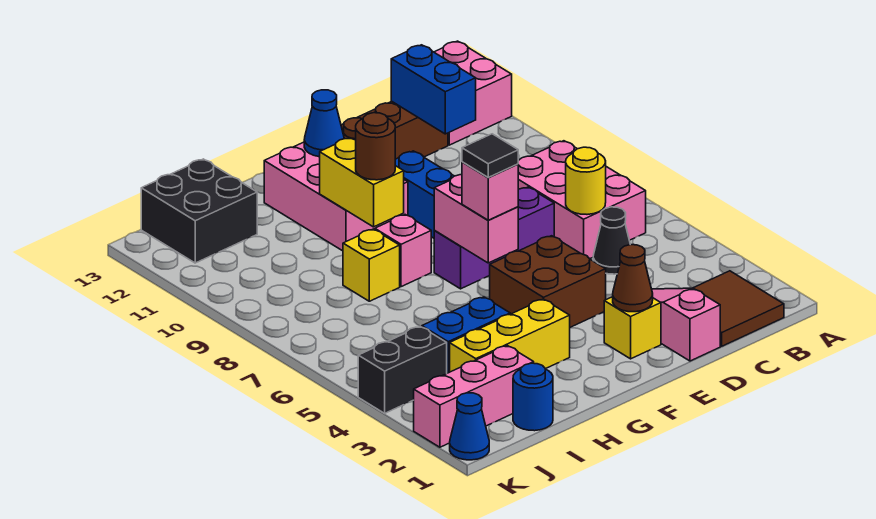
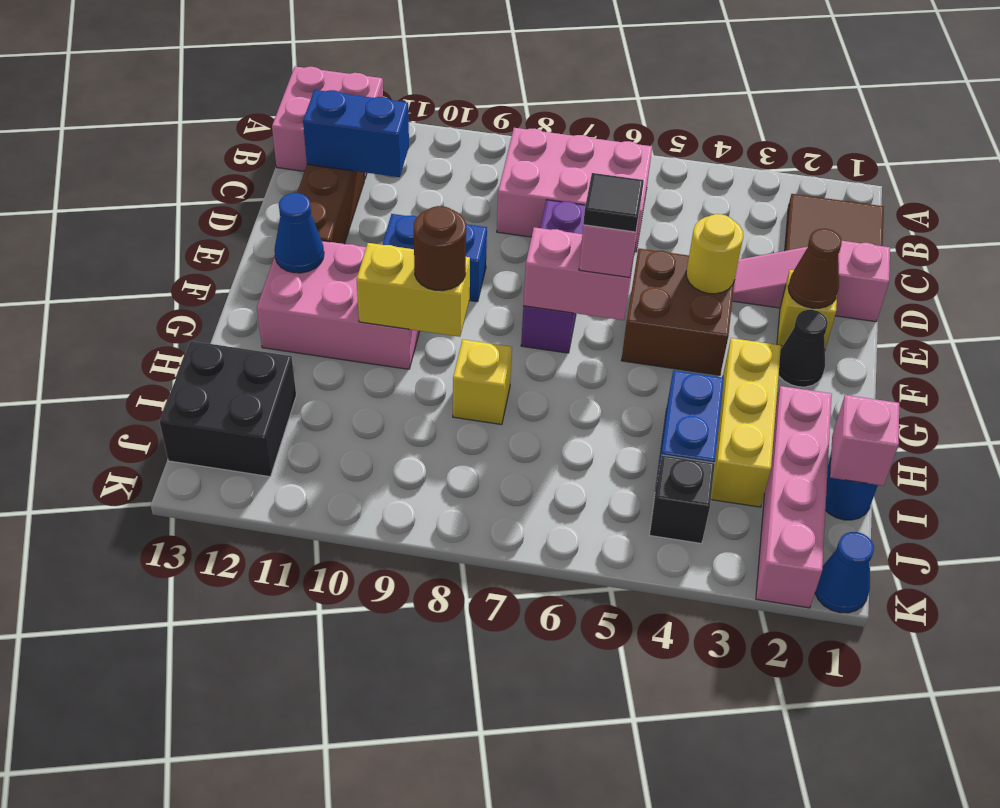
black cone C5 level 1 -> black cone F2 level 1
yellow round brick C6 level 2 -> yellow round brick E4 level 2
pink brick G8 level 1 -> pink brick I1 level 2
pink brick I2:K2 level 1 -> pink brick H2:K2 level 1
black brick J4:K4 level 1 -> black brick J4 level 1

